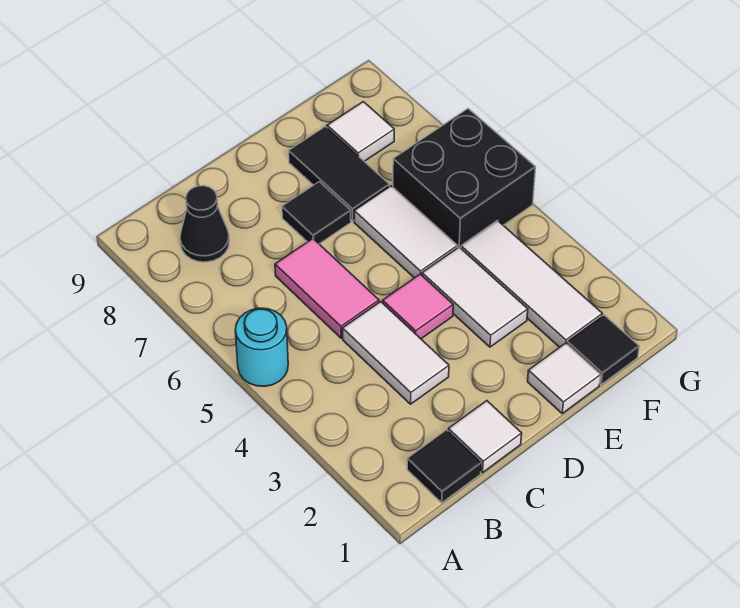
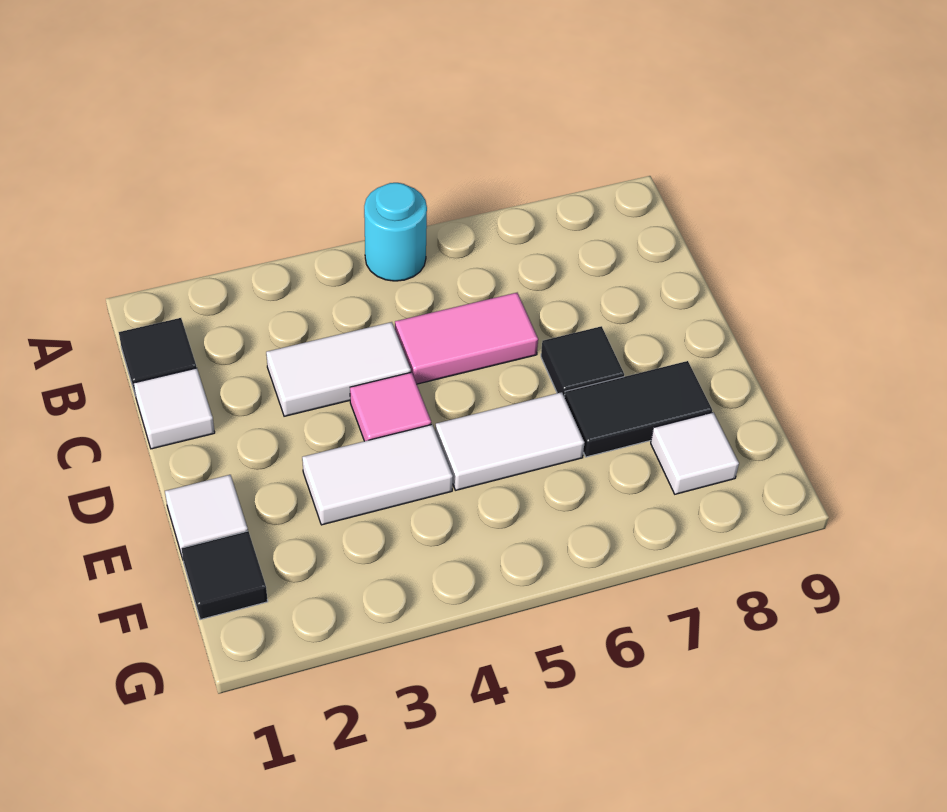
black cone B8 level 1 -> none
white tile F2:F4 level 1 -> none
black brick F5:G6 level 1 -> none

